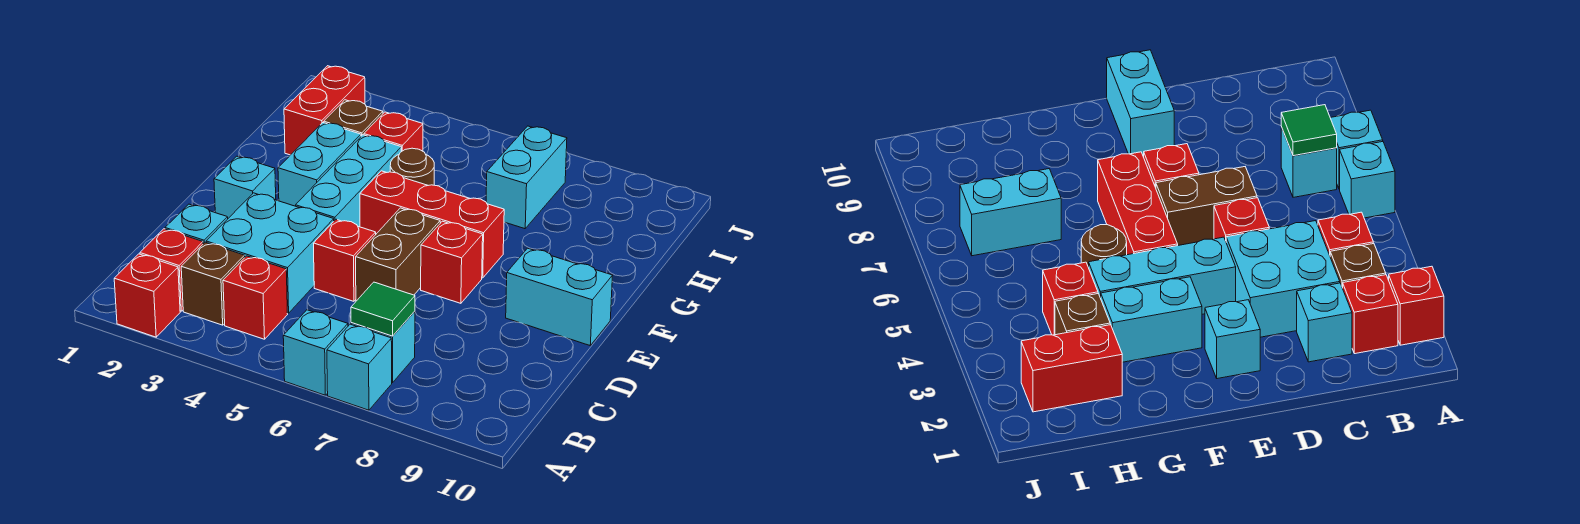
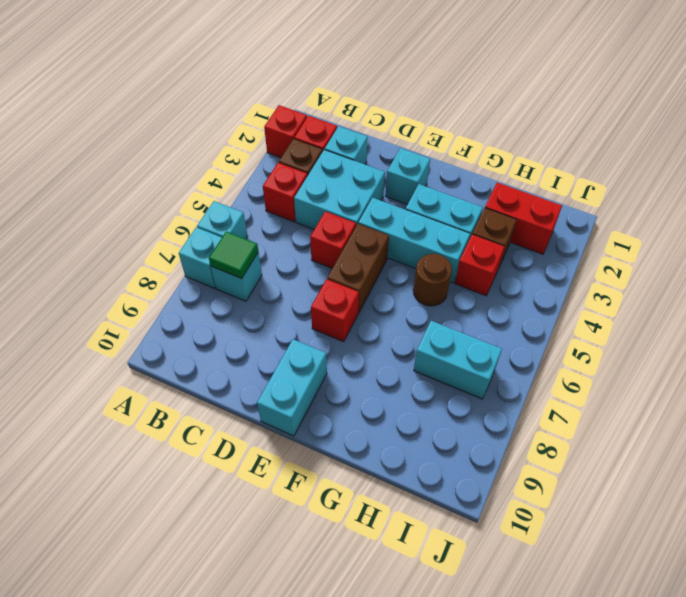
brown brick D6:E6 level 1 -> brown brick E5:E6 level 1
red brick F5:F7 level 1 -> none

